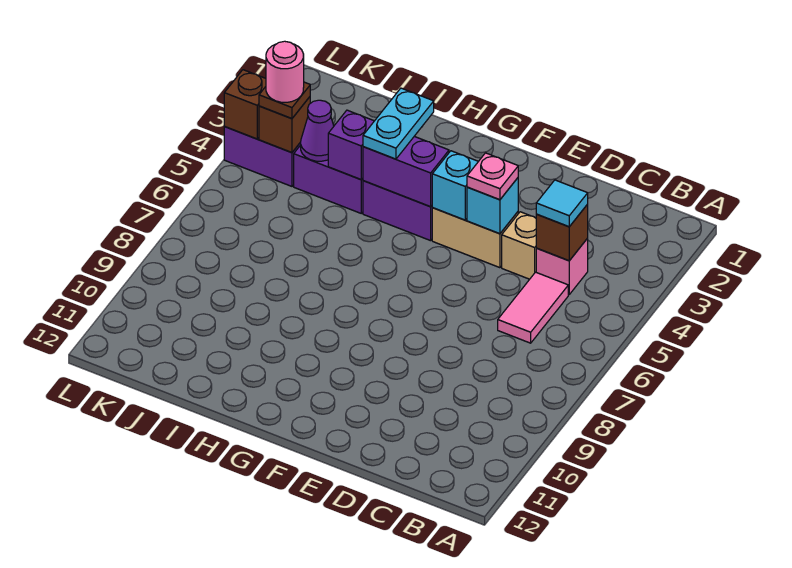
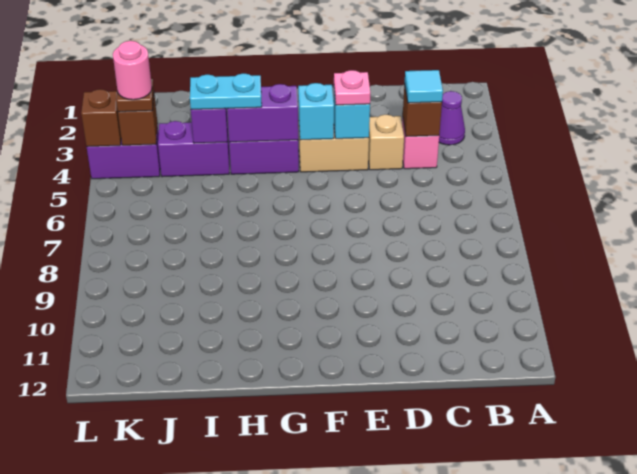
pink tile C5:C6 level 1 -> none
cyan plate H3:H4 level 3 -> cyan plate H4:I4 level 3
purple cone J4 level 2 -> purple cone B3 level 1

